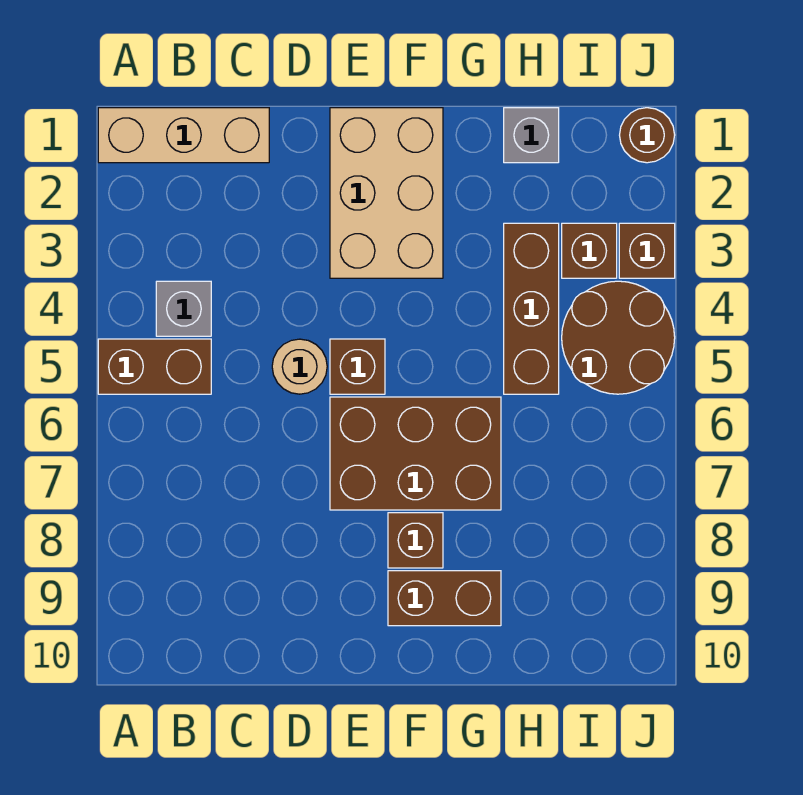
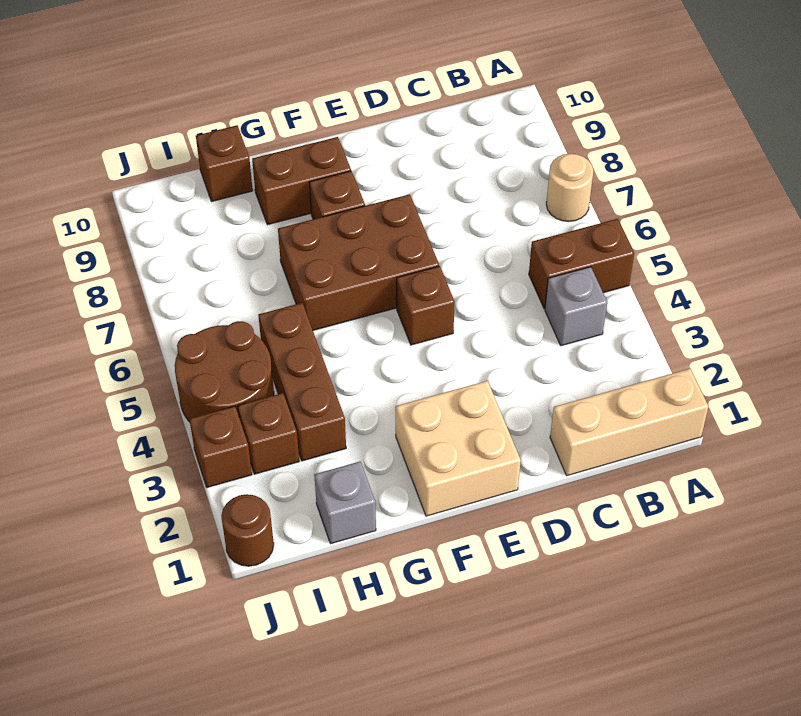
tan round brick D5 level 1 -> tan round brick A7 level 1
tan brick E1:F3 level 1 -> tan brick E1:F2 level 1
none -> brown brick H10 level 1

